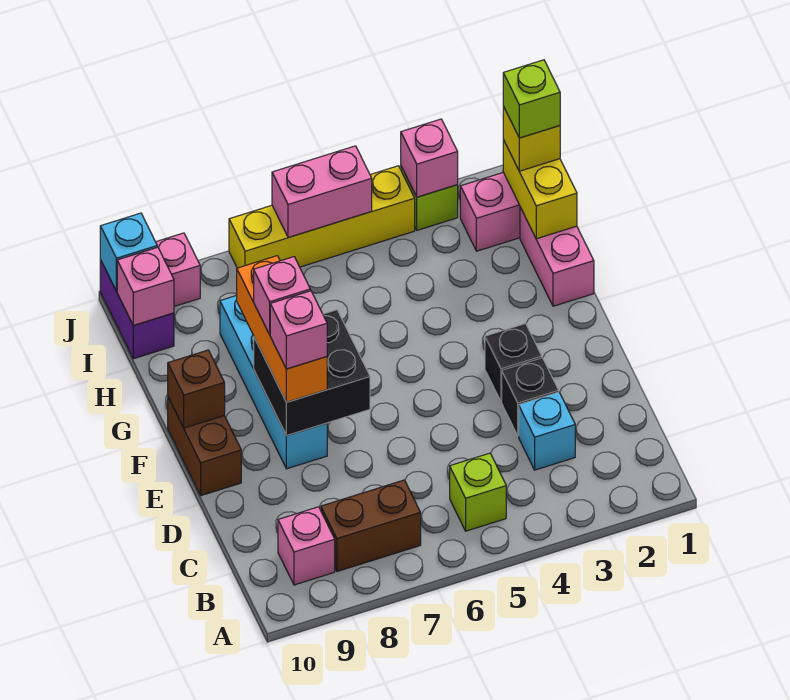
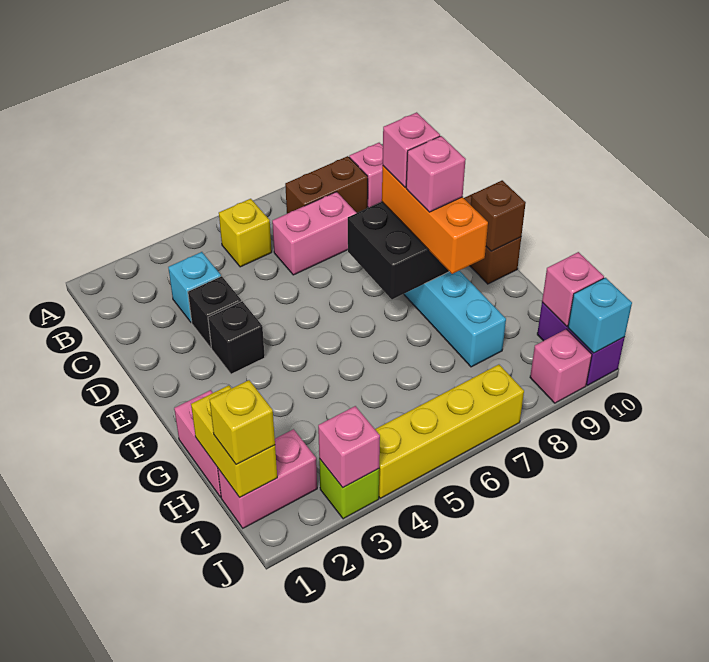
lime brick B5 level 1 -> yellow brick B5 level 1
lime brick I1 level 4 -> none
pink brick J5:J6 level 2 -> pink brick C6:C7 level 1

